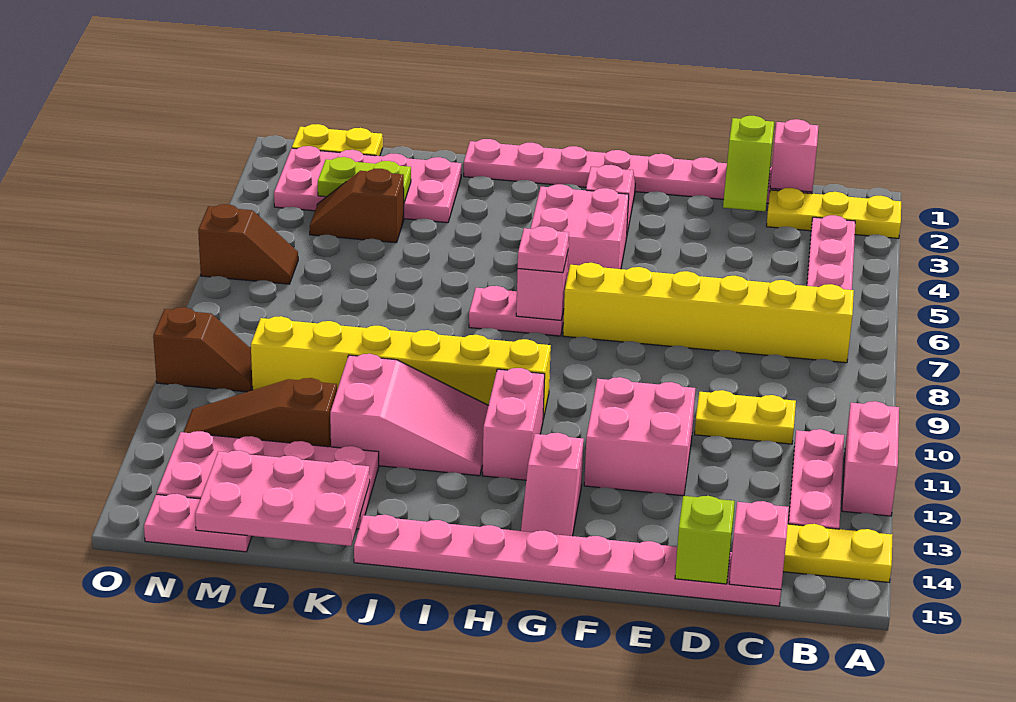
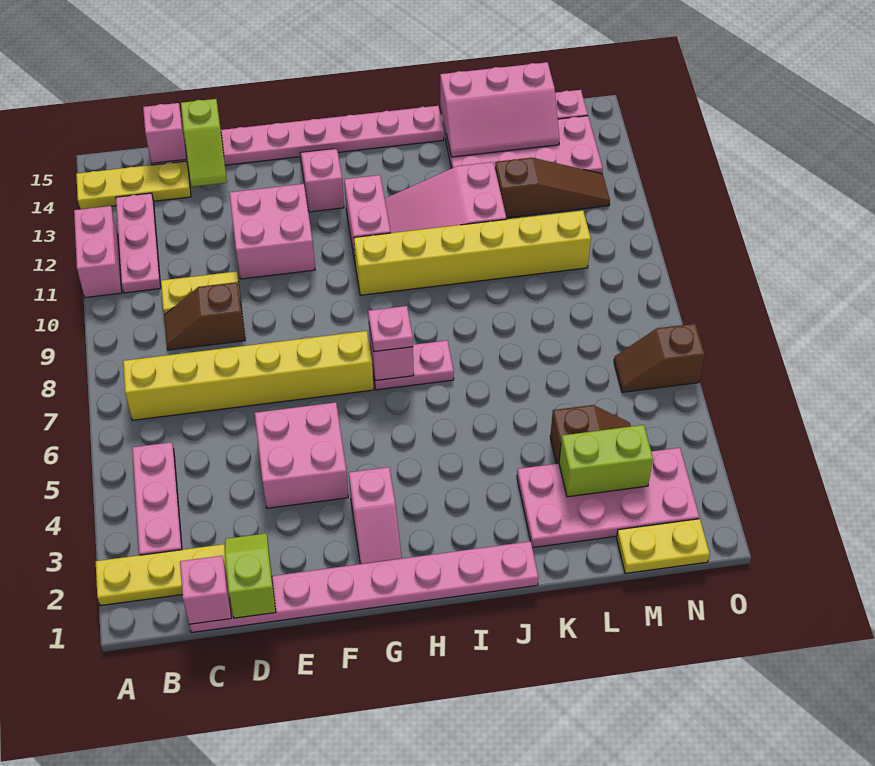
pink brick G4:H5 level 1 -> pink brick E4:F5 level 1
pink plate K14:M15 level 2 -> pink slope K14:M15 level 2 top 15
lime plate L3:M3 level 2 -> lime brick L3:M3 level 2
brown slope N10:O10 level 1 top O -> brown slope C9:D9 level 1 top D

